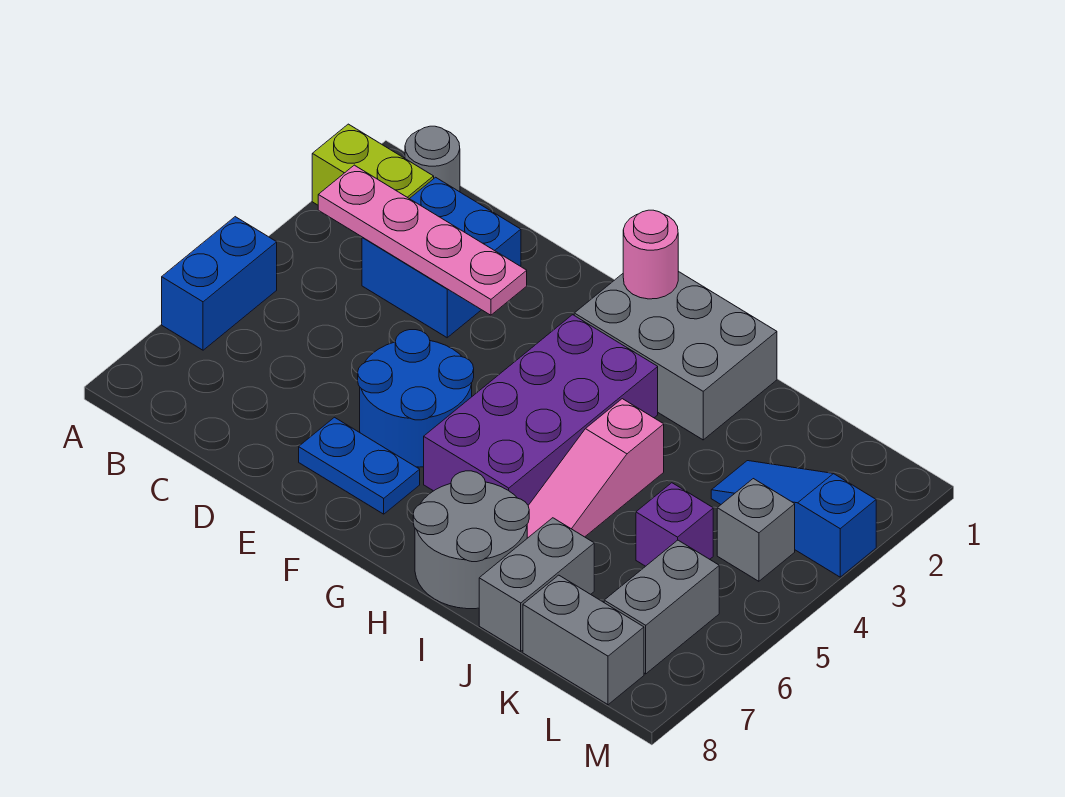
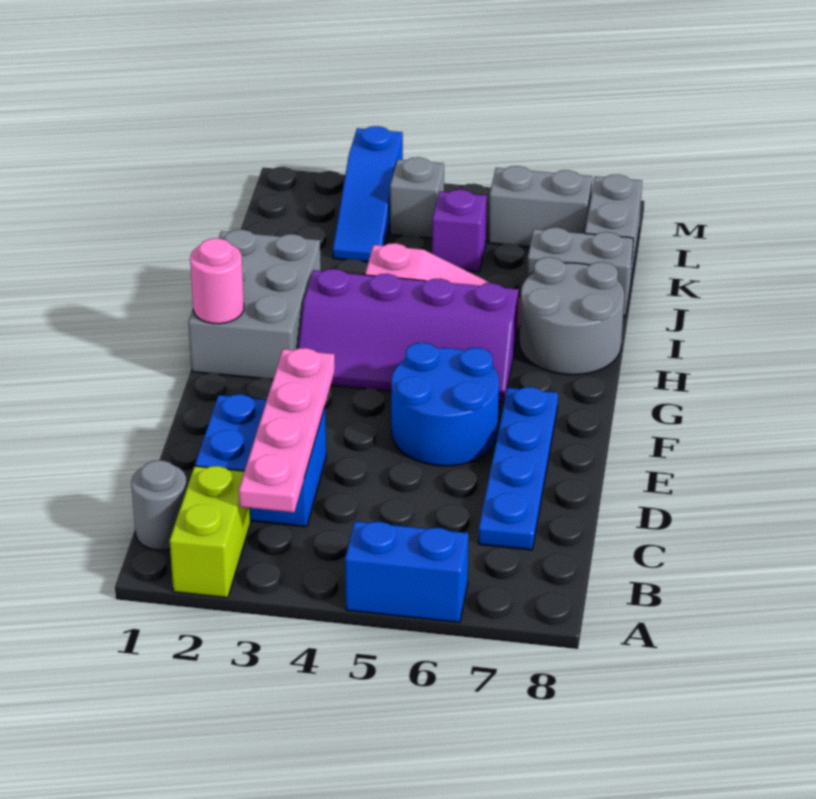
blue plate E7:F7 level 1 -> blue plate C7:F7 level 1
purple brick G3:H6 level 1 -> purple slope G3:H6 level 1 top H

